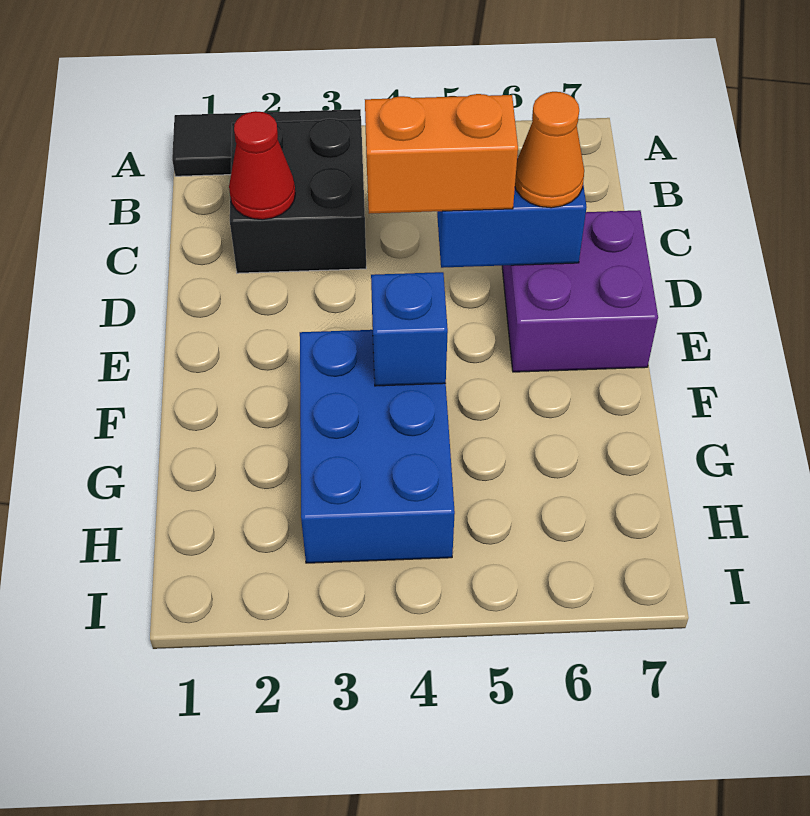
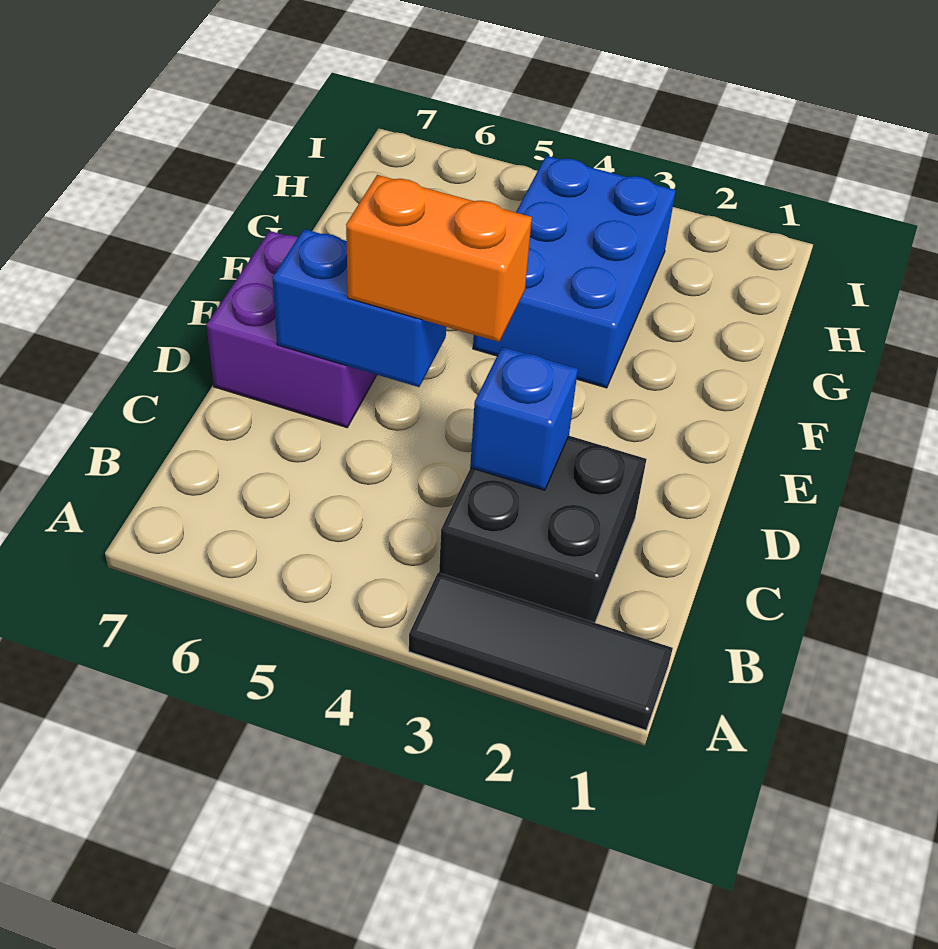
red cone C2 level 2 -> none
orange cone D6 level 3 -> none
blue brick F4 level 2 -> blue brick C3 level 2

